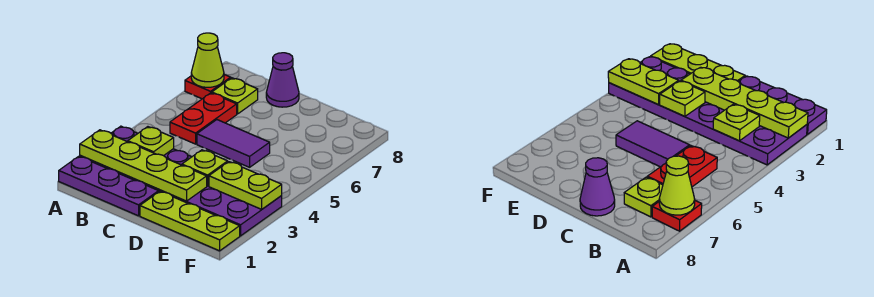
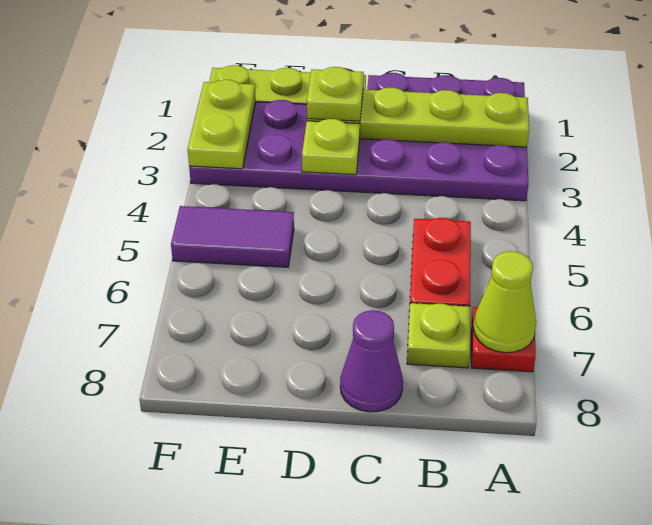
lime plate B3 level 2 -> lime plate D2 level 3
purple tile C5:D5 level 1 -> purple tile E5:F5 level 1
lime plate E3:F3 level 2 -> lime plate F2:F3 level 2

